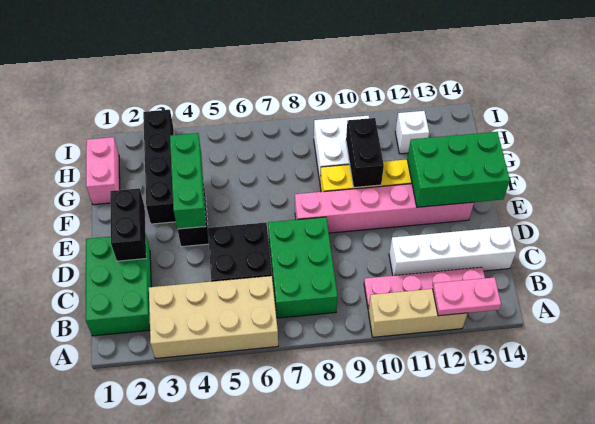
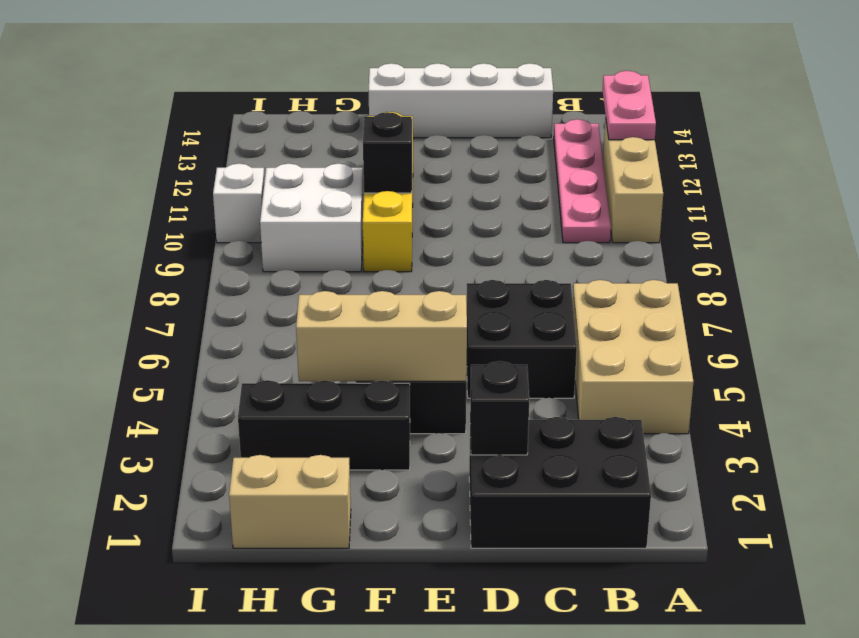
tan brick A3:B6 level 1 -> tan brick A4:B6 level 1
green brick B1:D2 level 1 -> black brick B1:D2 level 1
green brick B7:D8 level 1 -> none
white brick C11:C14 level 1 -> white brick C14:F14 level 1
black brick D2:E2 level 2 -> black brick D2 level 2
green brick E4:G4 level 2 -> tan brick E4:G4 level 2
pink brick E8:E13 level 1 -> none
green brick E12:F14 level 2 -> none
black brick F3:I3 level 1 -> black brick F3:H3 level 1
black brick F10:G10 level 2 -> black brick F10 level 2
pink brick G1:H1 level 1 -> tan brick G1:H1 level 1
white brick H12 level 1 -> white brick I10 level 1

